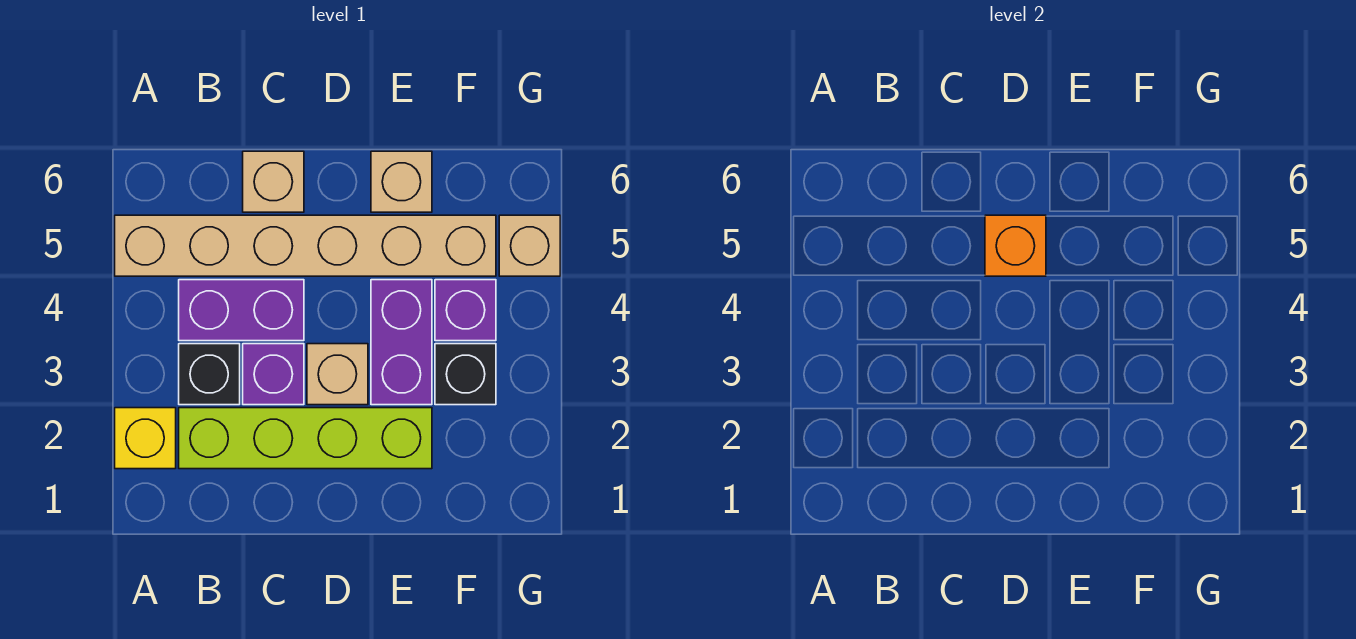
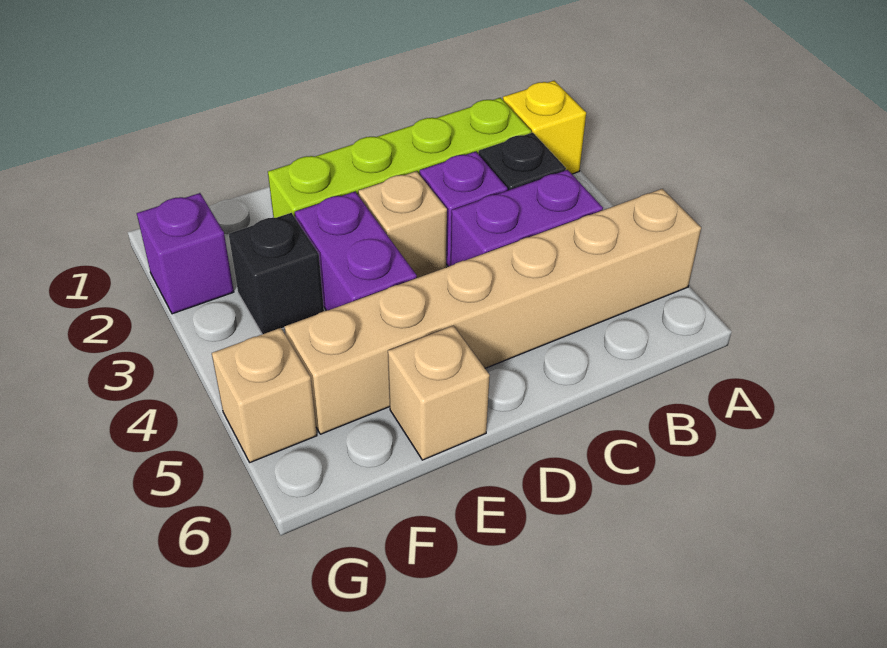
tan brick C6 level 1 -> none
orange brick D5 level 2 -> none
purple brick F4 level 1 -> purple brick G2 level 1

